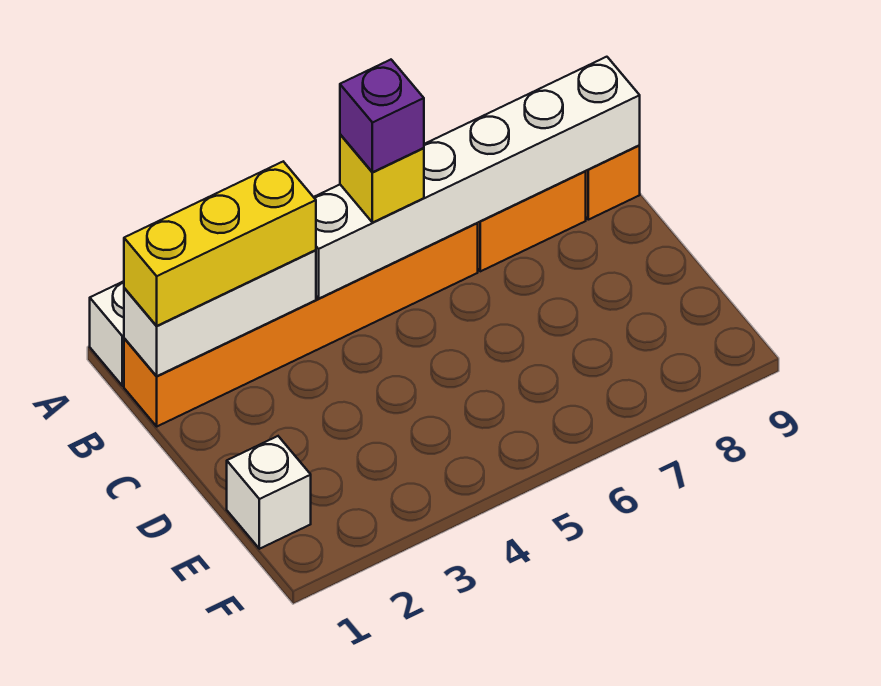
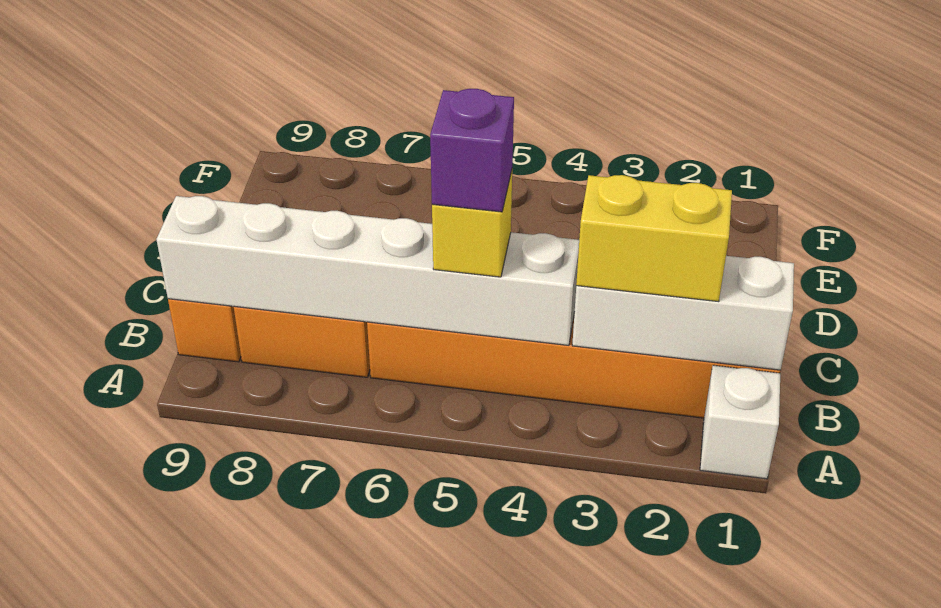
yellow brick B1:B3 level 3 -> yellow brick B2:B3 level 3
white brick E1 level 1 -> none

